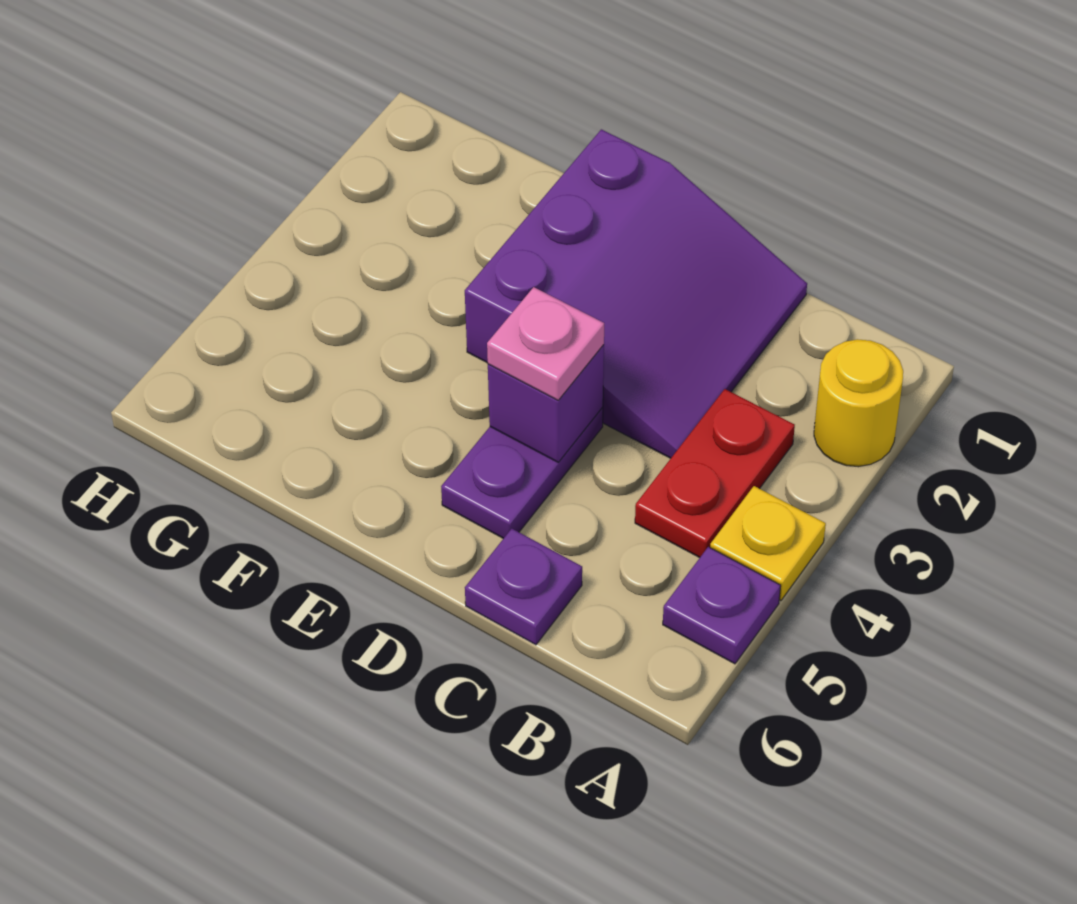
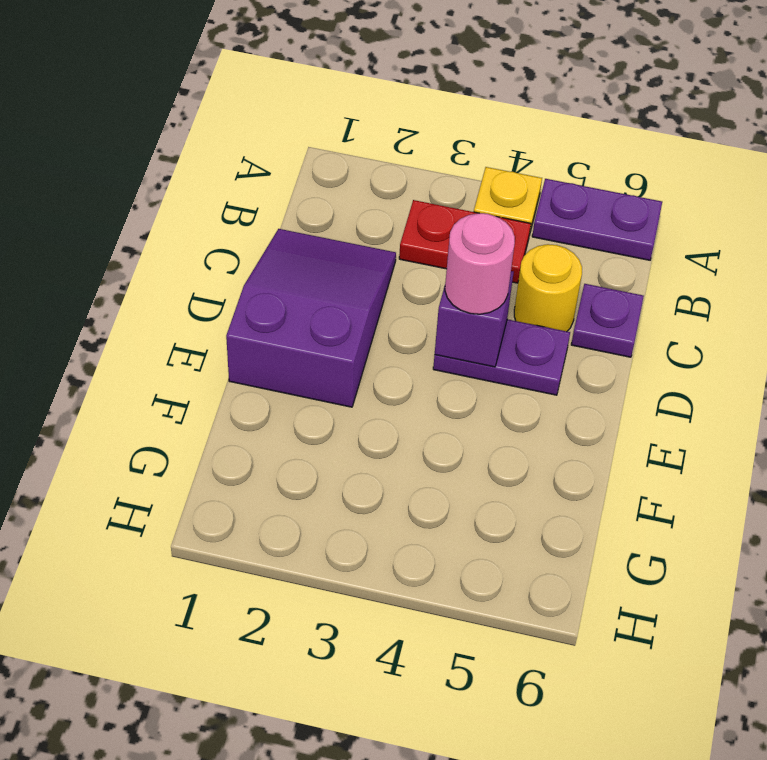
yellow round brick A2 level 1 -> yellow round brick C5 level 1
purple plate A5 level 1 -> purple plate A5:A6 level 1
purple slope C1:E3 level 1 top E -> purple slope C1:E2 level 1 top E
pink plate D4 level 3 -> pink round brick D4 level 3

